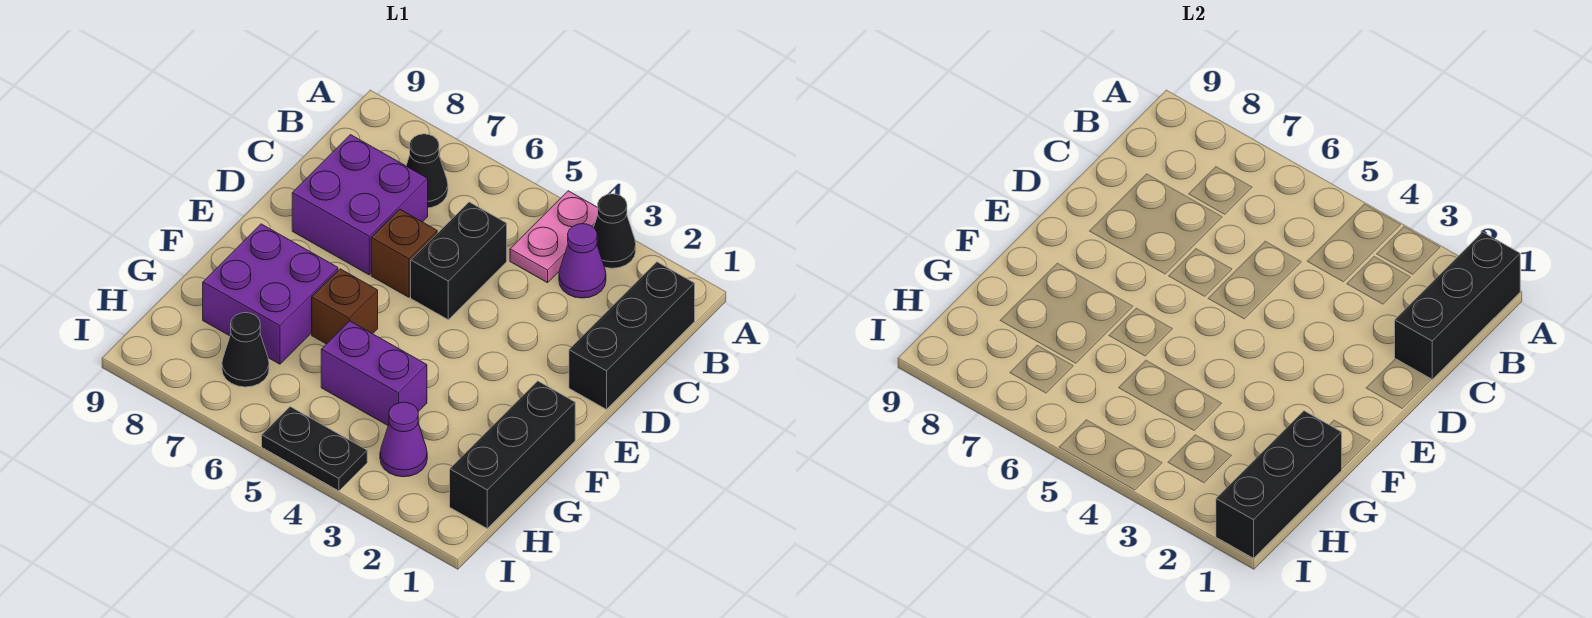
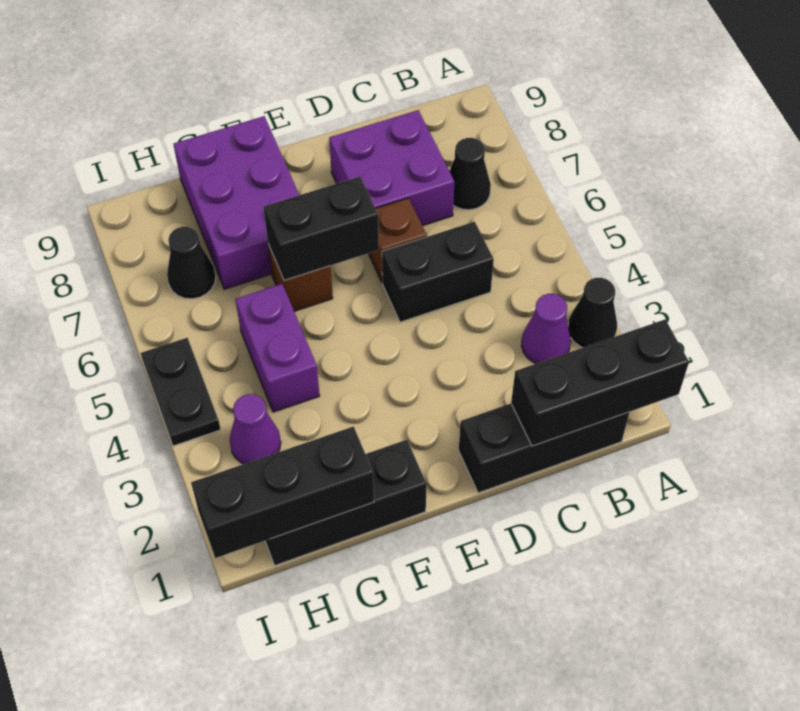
pink plate A4:B4 level 1 -> none
none -> black brick E6:F6 level 2
purple brick F7:G8 level 1 -> purple brick F7:G9 level 1

